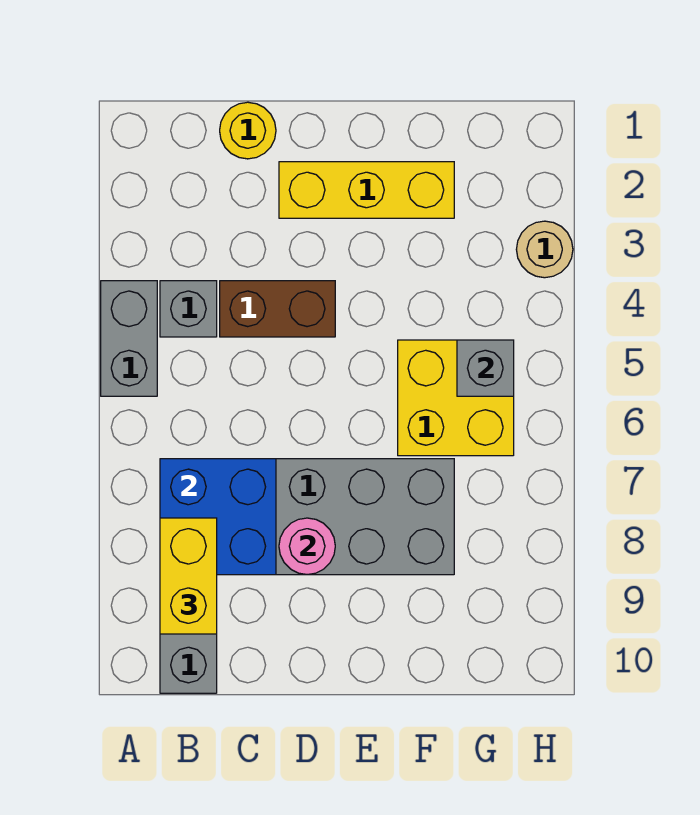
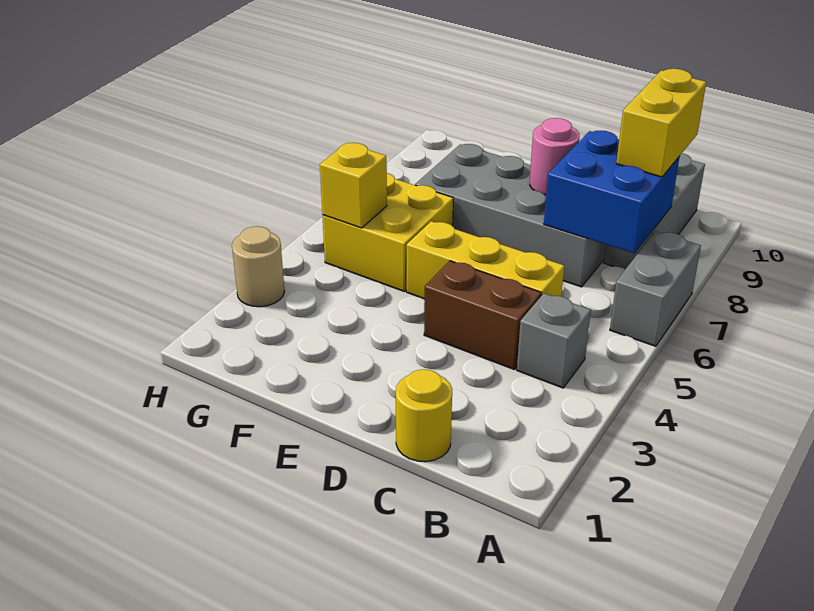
grey brick A4:A5 level 1 -> grey brick A6:A7 level 1
yellow brick D2:F2 level 1 -> yellow brick C5:E5 level 1
grey brick G5 level 2 -> yellow brick G5 level 2

